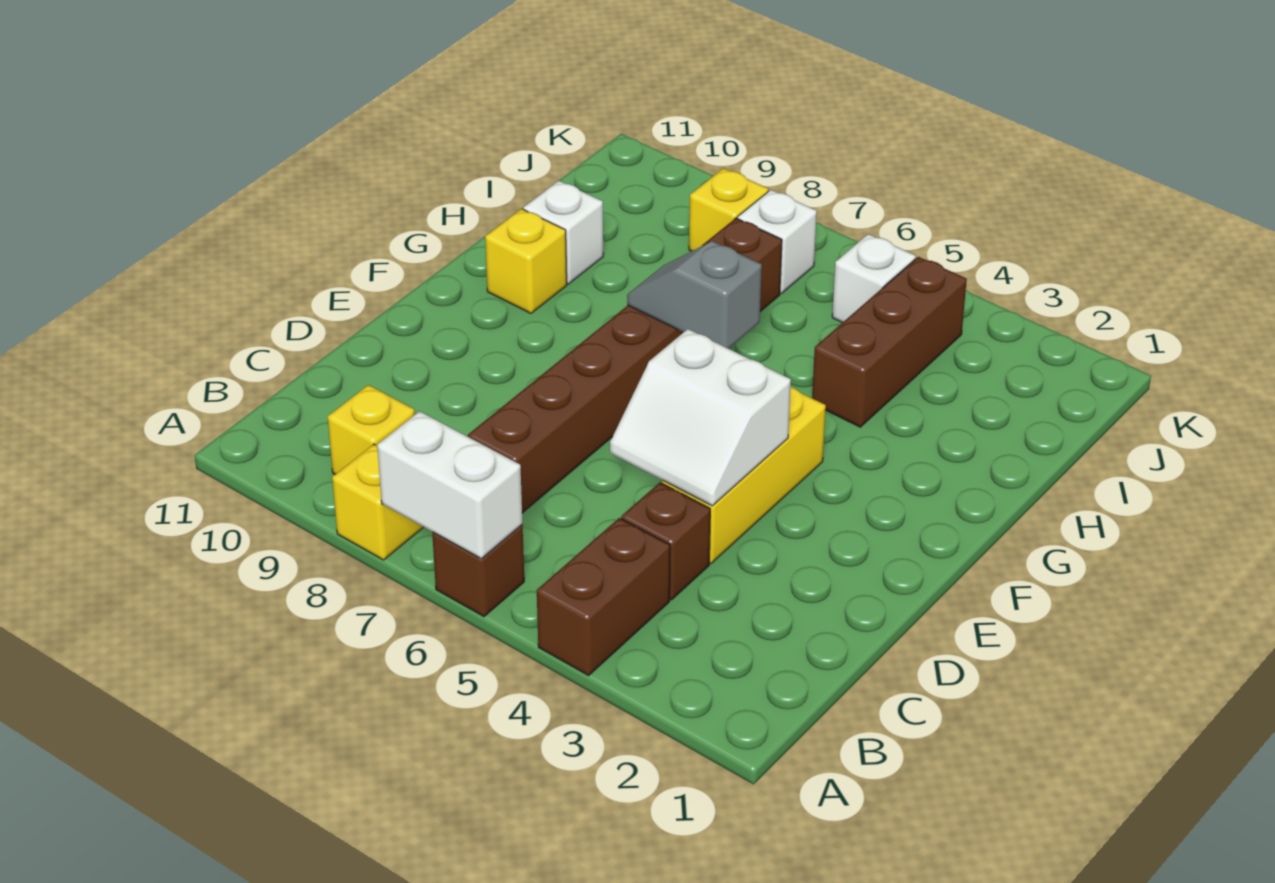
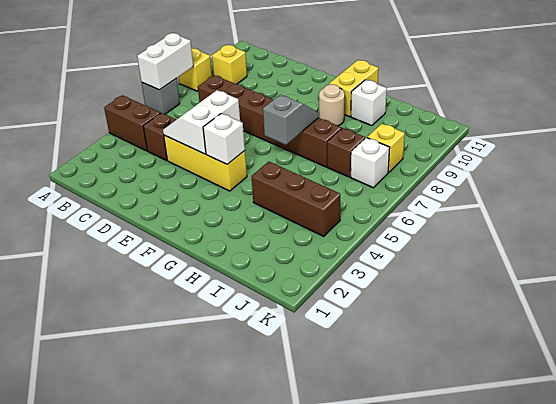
brown brick A6 level 1 -> grey brick A6 level 1
none -> tan round brick G9 level 1
yellow brick G10 level 1 -> yellow brick G10:G11 level 1
white brick J5 level 1 -> white brick F4 level 2

